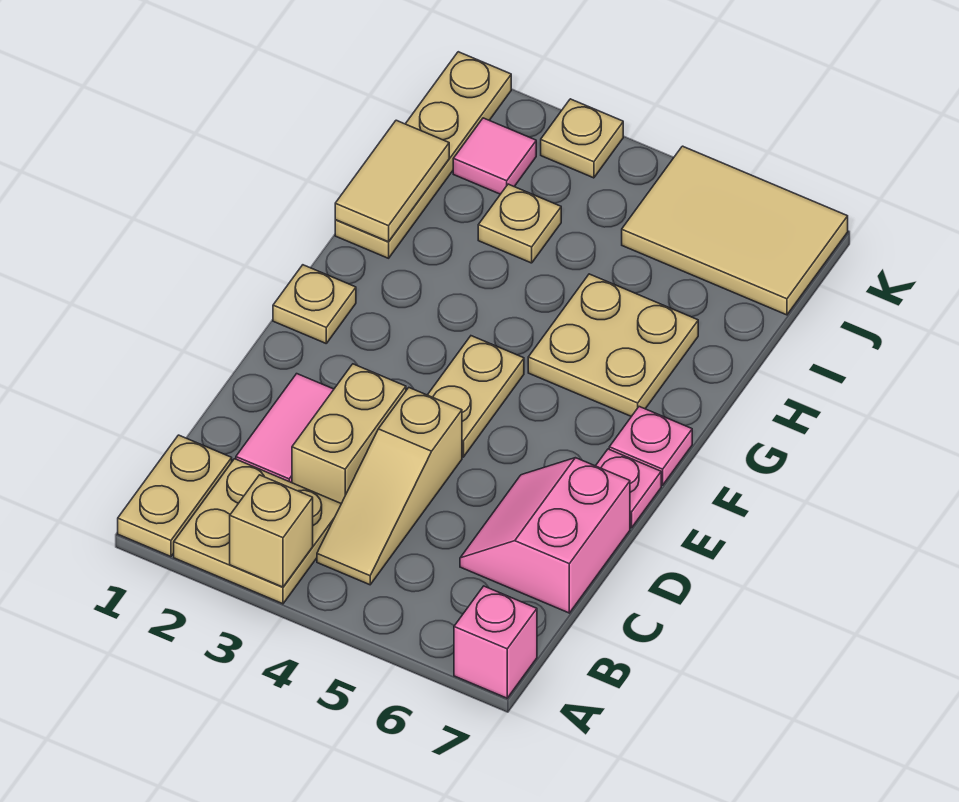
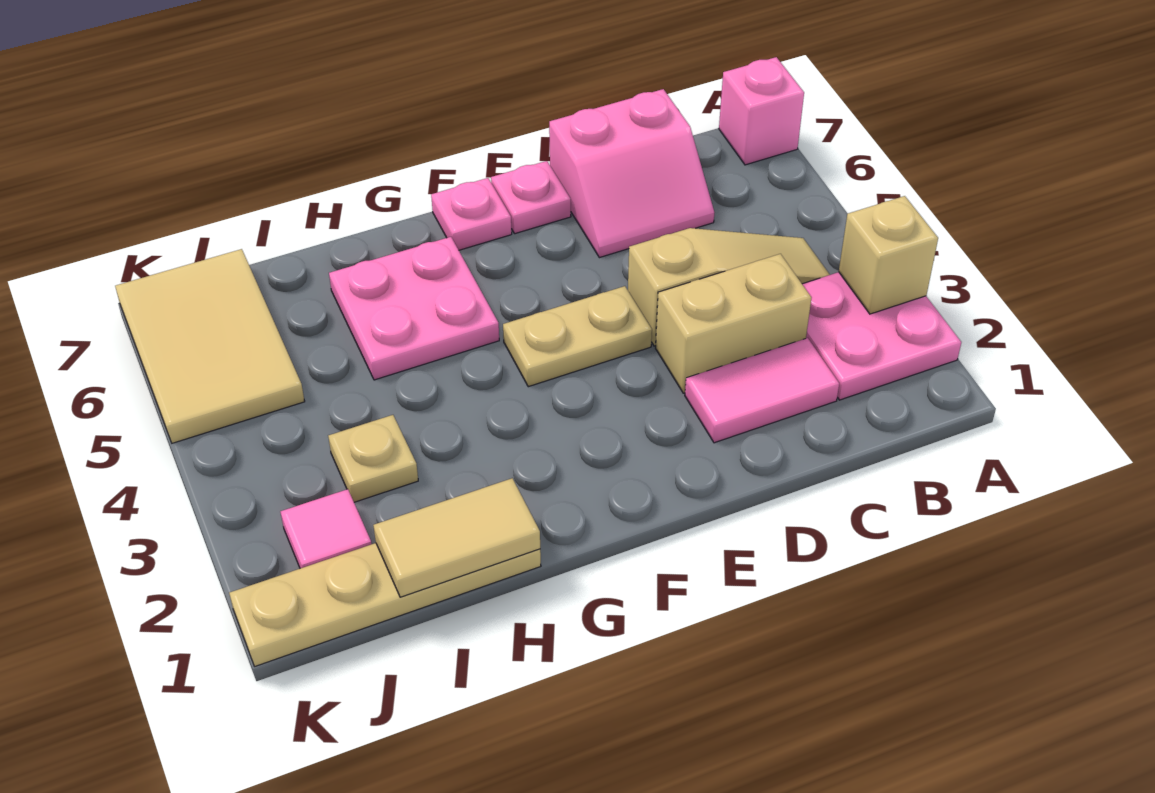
tan plate A1:B1 level 1 -> none
tan plate A2:B3 level 1 -> pink plate A2:B3 level 1
tan plate F1 level 1 -> none
tan plate G5:H6 level 1 -> pink plate G5:H6 level 1
tan plate K3 level 1 -> none

